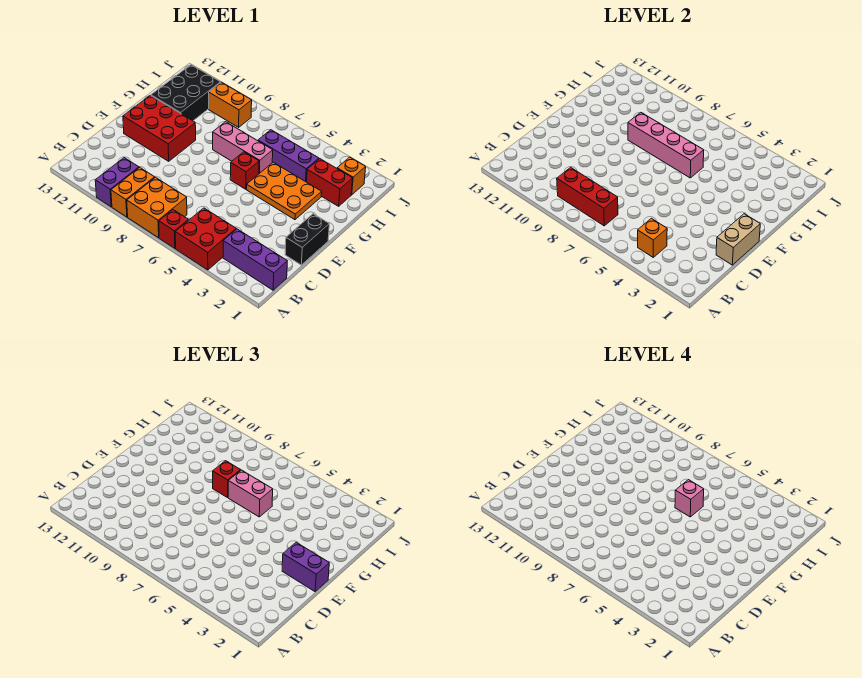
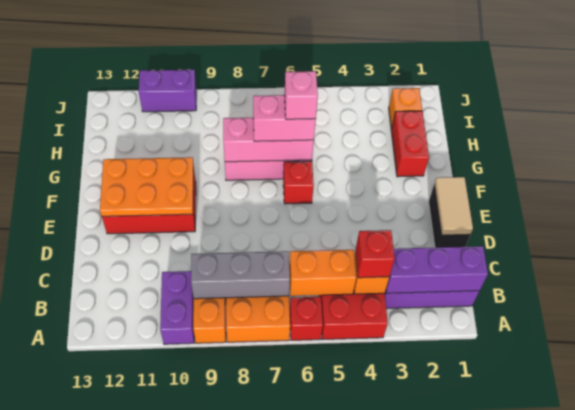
red brick B7:B9 level 2 -> grey brick B7:B9 level 2
tan brick D1:E1 level 2 -> tan tile D1:E1 level 2
purple brick E1:E2 level 3 -> purple brick J10:J11 level 1
orange plate F3:G5 level 1 -> orange plate E10:F12 level 2
pink brick G6:G9 level 2 -> pink brick G6:G8 level 2
red brick G8 level 3 -> red brick B4 level 3
black brick G11:I12 level 1 -> none
red brick H2:H3 level 1 -> red brick G2:H2 level 1
purple brick H4:H6 level 1 -> purple brick B1:B3 level 2
orange brick I9:I10 level 1 -> orange brick B5:B6 level 2

